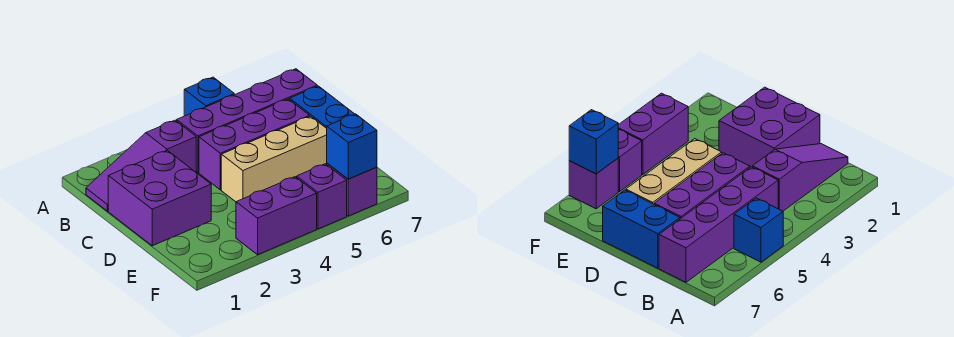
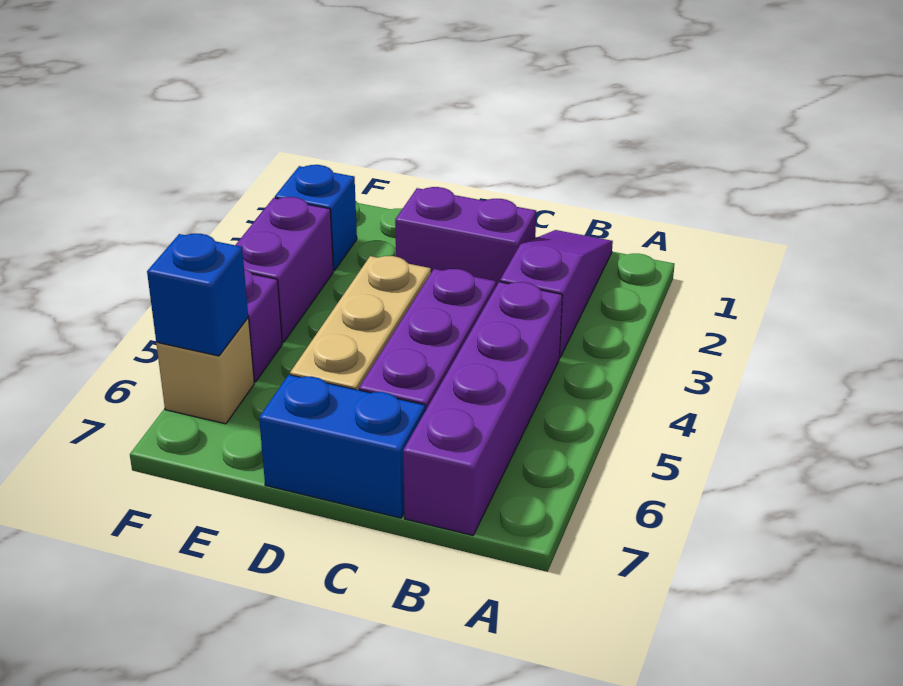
blue brick A5 level 1 -> blue brick F2 level 1
purple brick C1:D2 level 1 -> purple brick C2:D2 level 1
purple brick F6 level 1 -> tan brick F6 level 1

